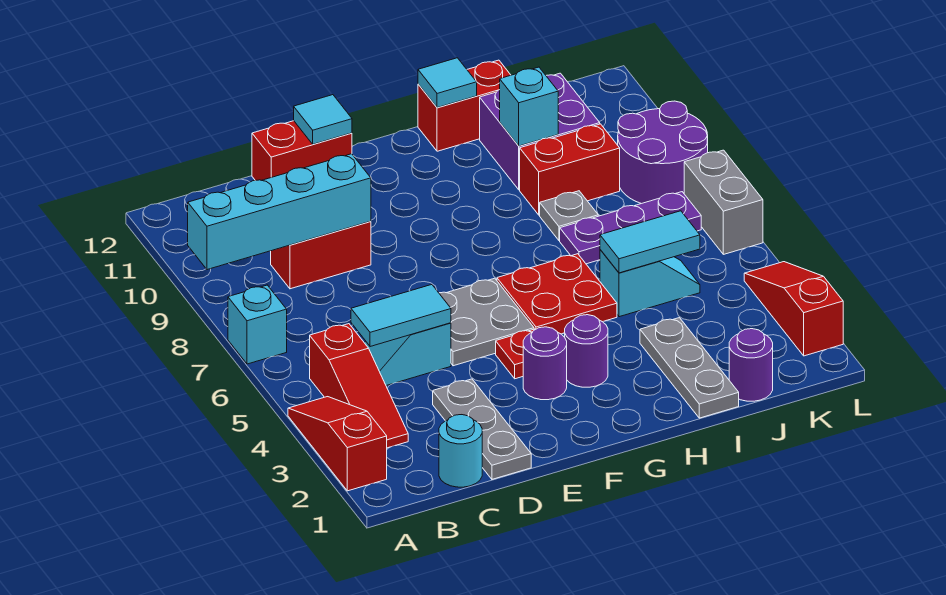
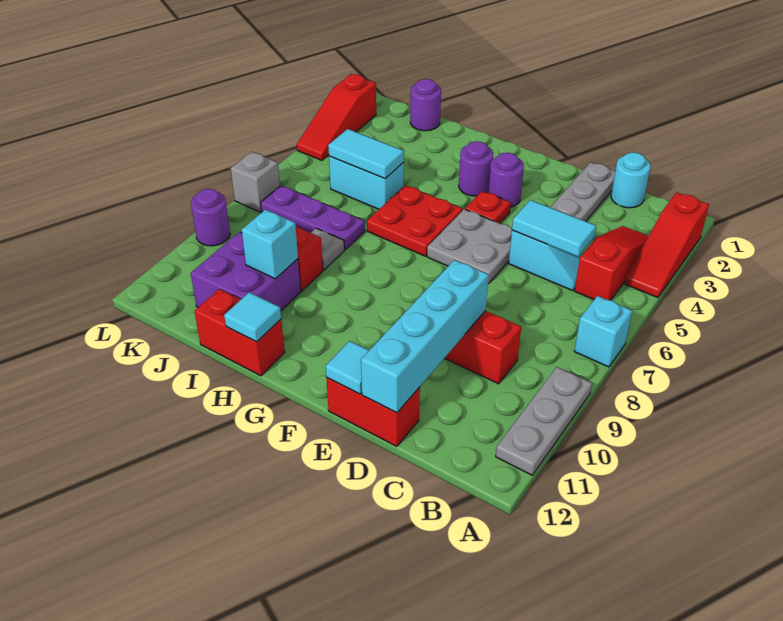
cyan brick A9:D9 level 2 -> cyan brick D9:D12 level 2
grey plate I1:I3 level 1 -> grey plate A9:A11 level 1
cyan slope I5:J5 level 1 top I -> cyan brick I5:J5 level 1
purple round brick K8:L9 level 1 -> purple round brick L9 level 1
grey brick L6:L7 level 1 -> grey brick L7 level 1

